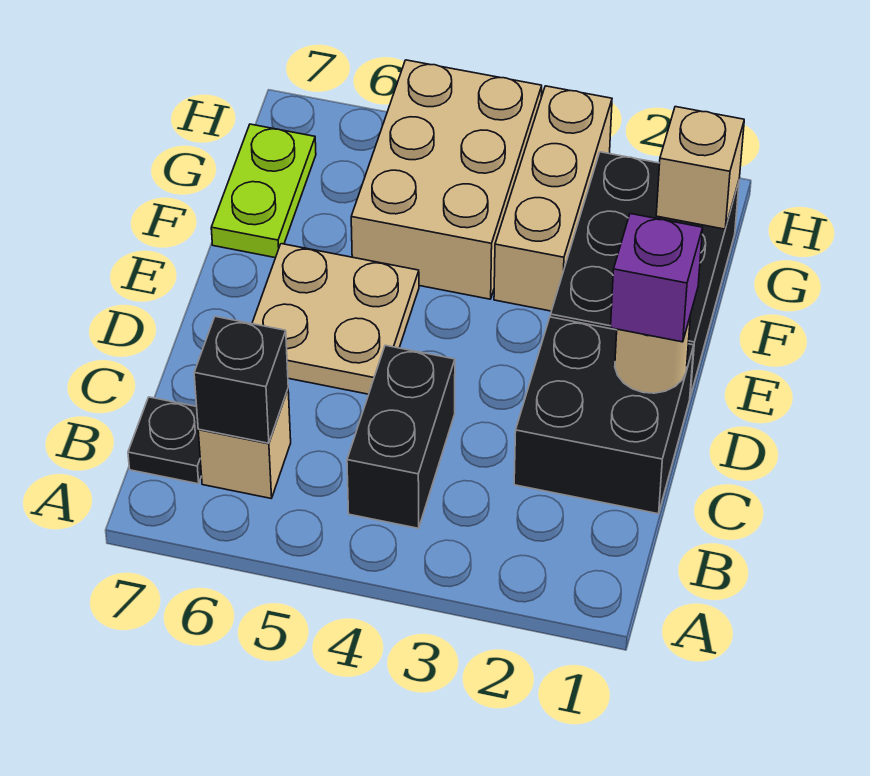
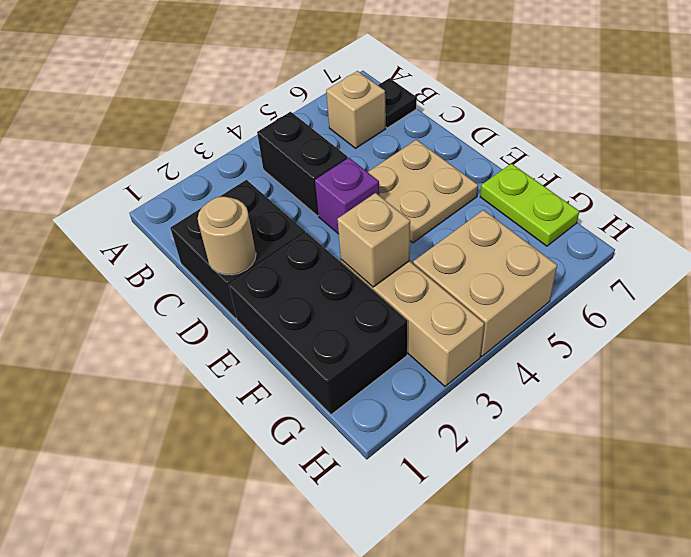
black brick B6 level 2 -> none
purple brick D1 level 3 -> purple brick D4 level 1
tan brick F4:H5 level 1 -> tan brick G4:H5 level 1
tan brick G1 level 2 -> tan brick F3 level 2

